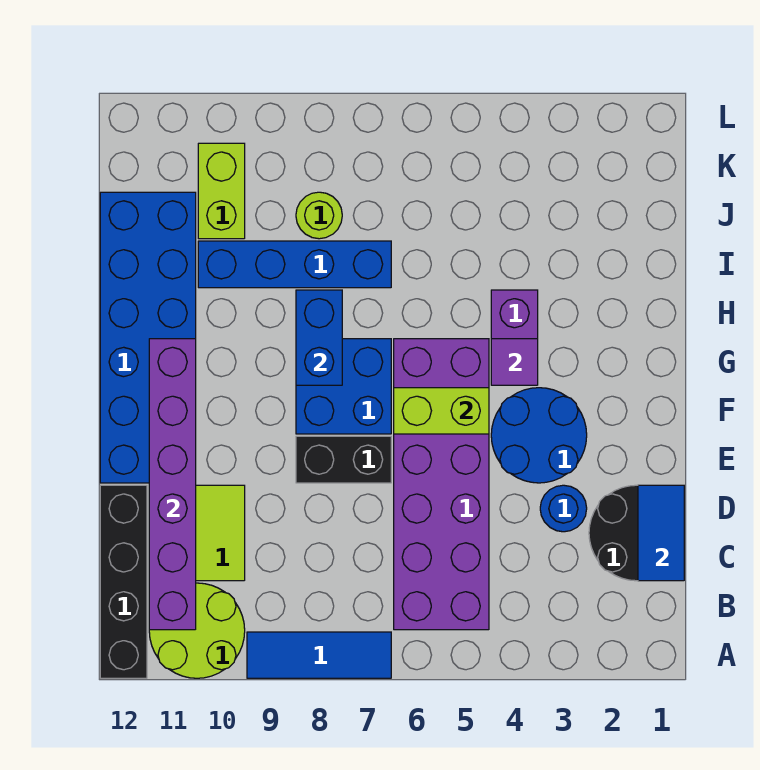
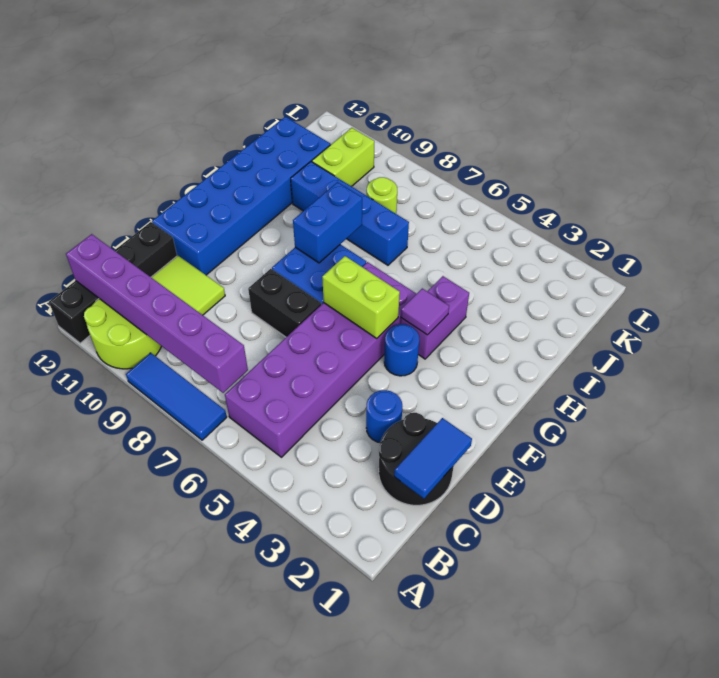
purple brick B11:G11 level 2 -> purple brick B7:B12 level 2
blue round brick E3:F4 level 1 -> blue round brick F4 level 1

